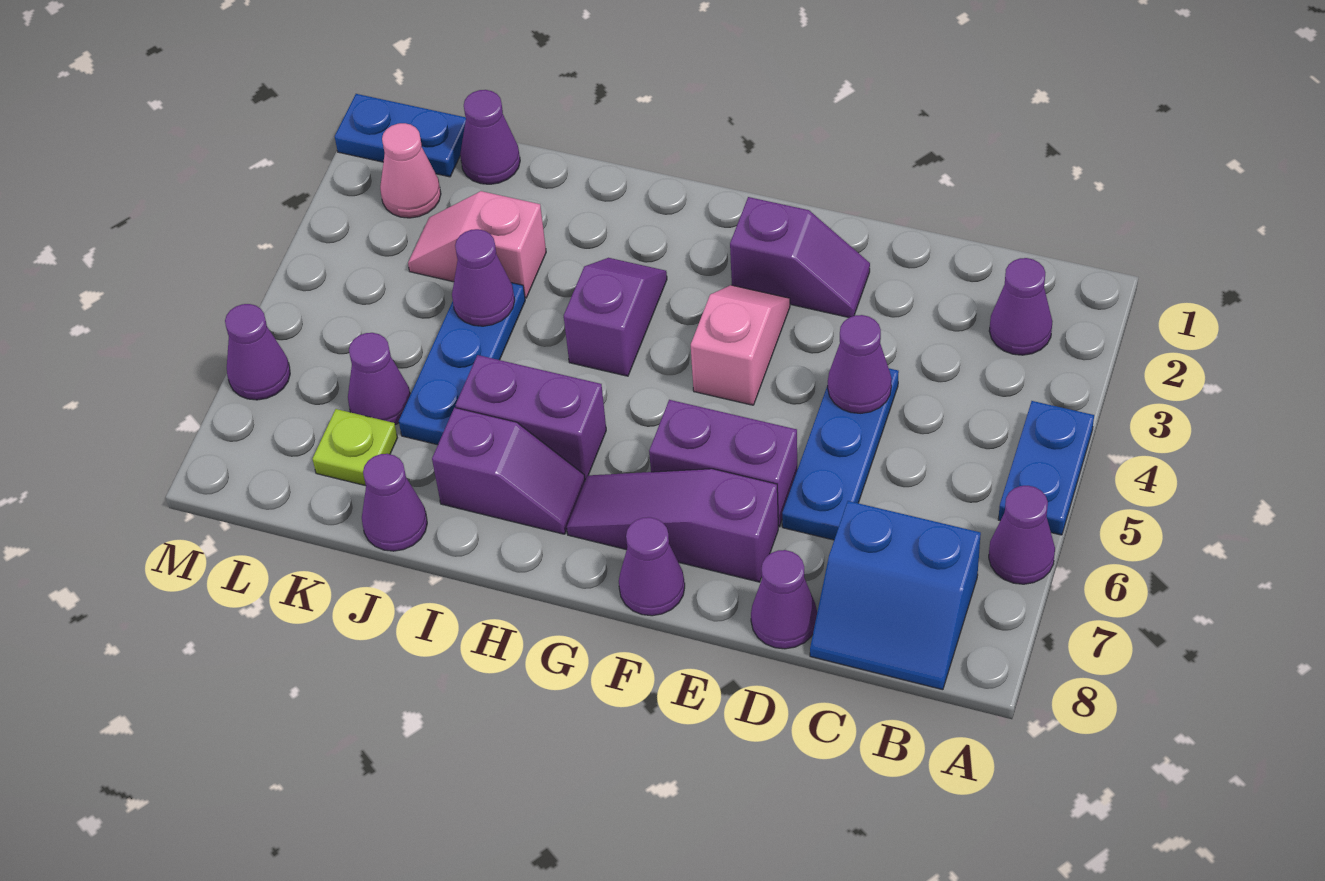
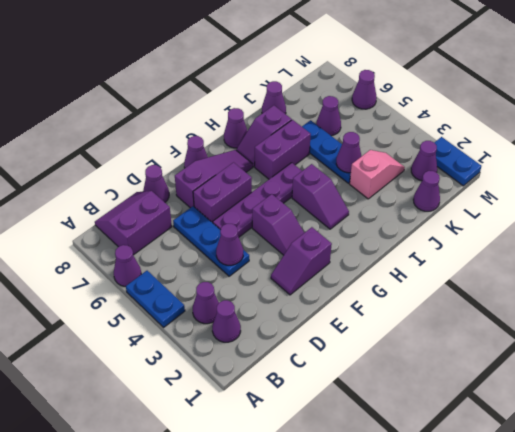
none -> purple cone B3 level 1
blue slope B7:C8 level 1 top 7 -> purple slope B7:C8 level 1 top 7
none -> purple plate E5:H5 level 1
pink slope F3:F4 level 1 top 4 -> purple slope F3:F4 level 1 top 4
none -> purple cone H8 level 1
lime plate K7 level 1 -> none
blue plate L1:M1 level 1 -> blue plate M1:M2 level 1
pink cone L2 level 1 -> purple cone L2 level 1

